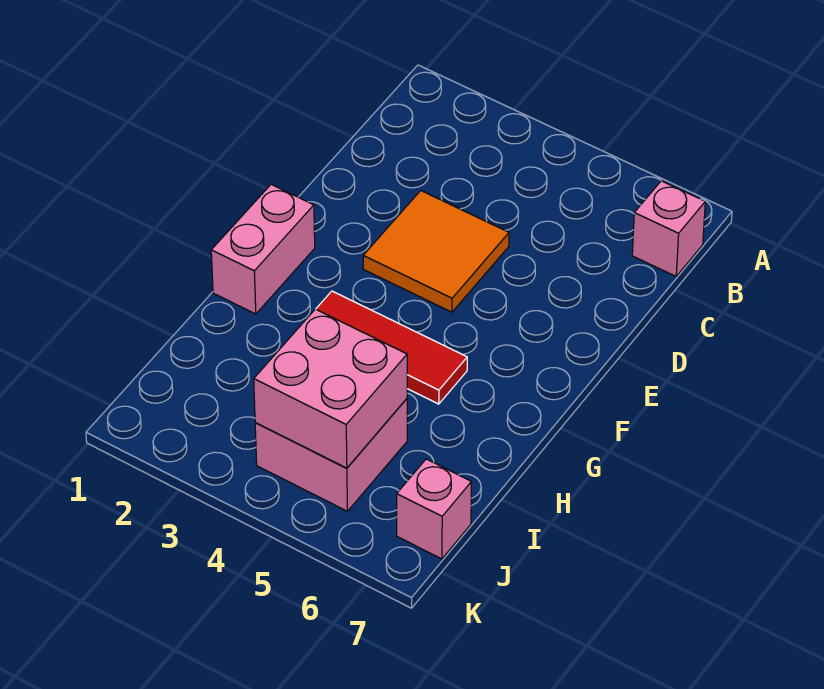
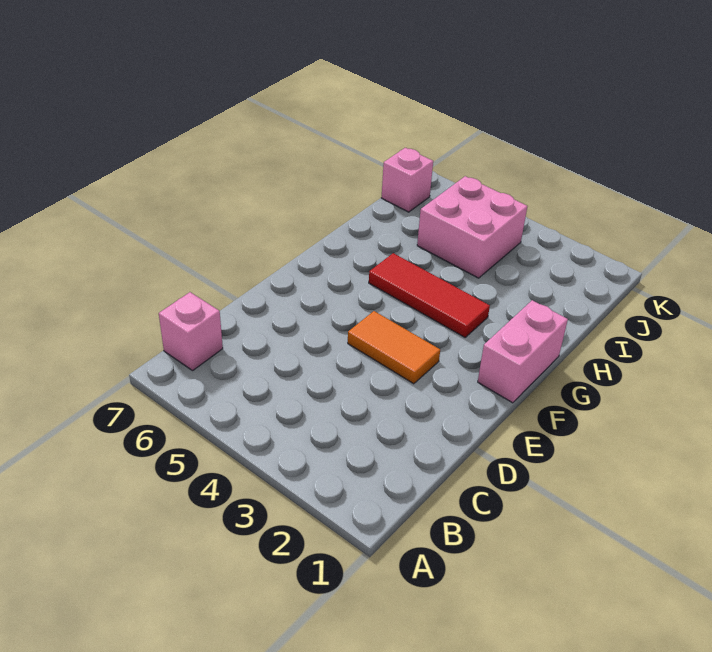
orange tile D3:E4 level 1 -> orange tile E3:E4 level 1
pink brick I4:J5 level 2 -> none

